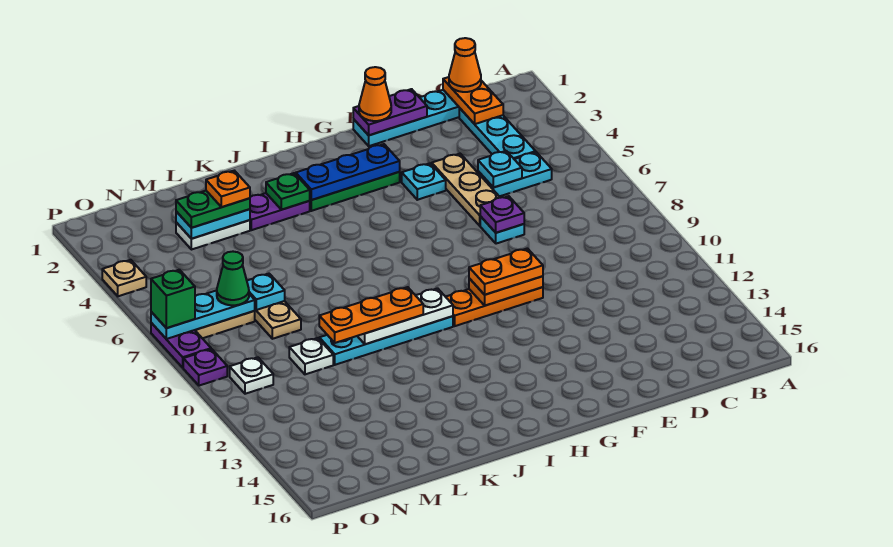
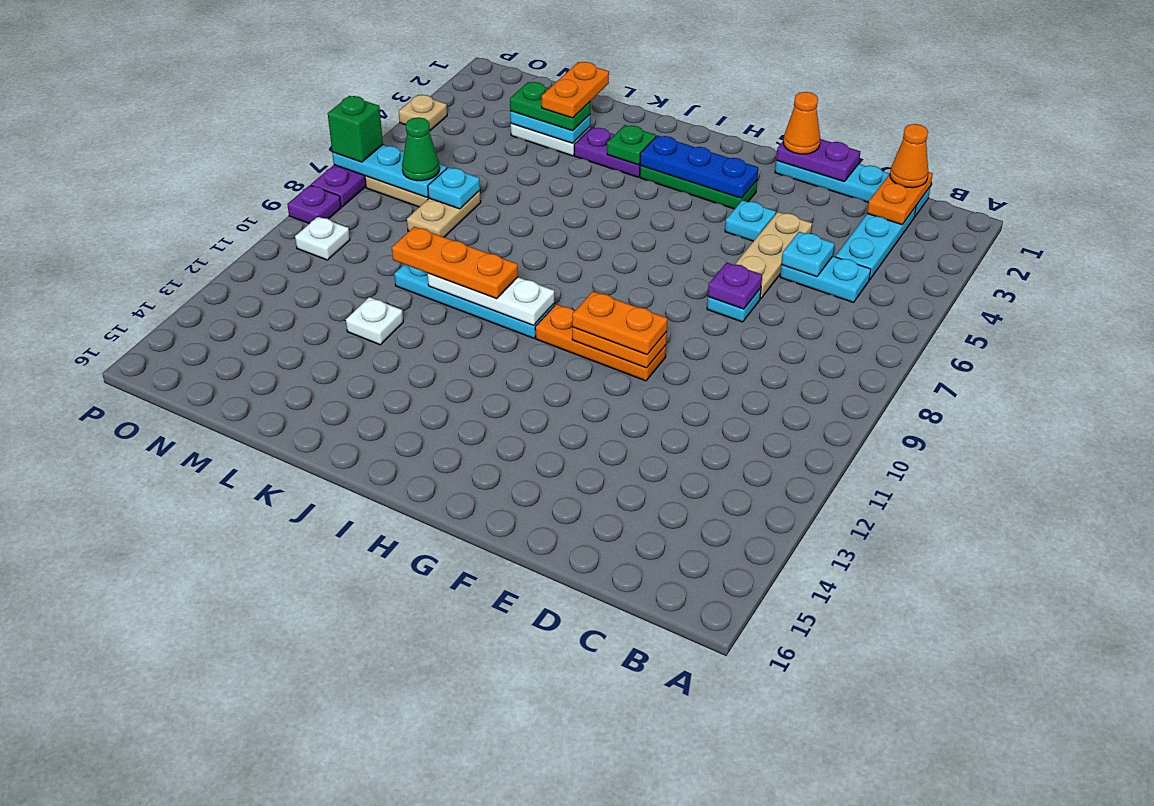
orange plate L3 level 4 -> orange plate L2:L3 level 4
white plate M10 level 1 -> white plate L12 level 1

